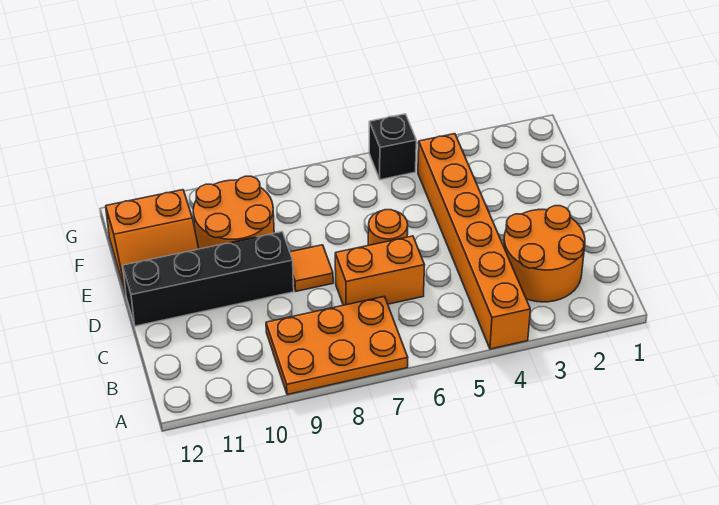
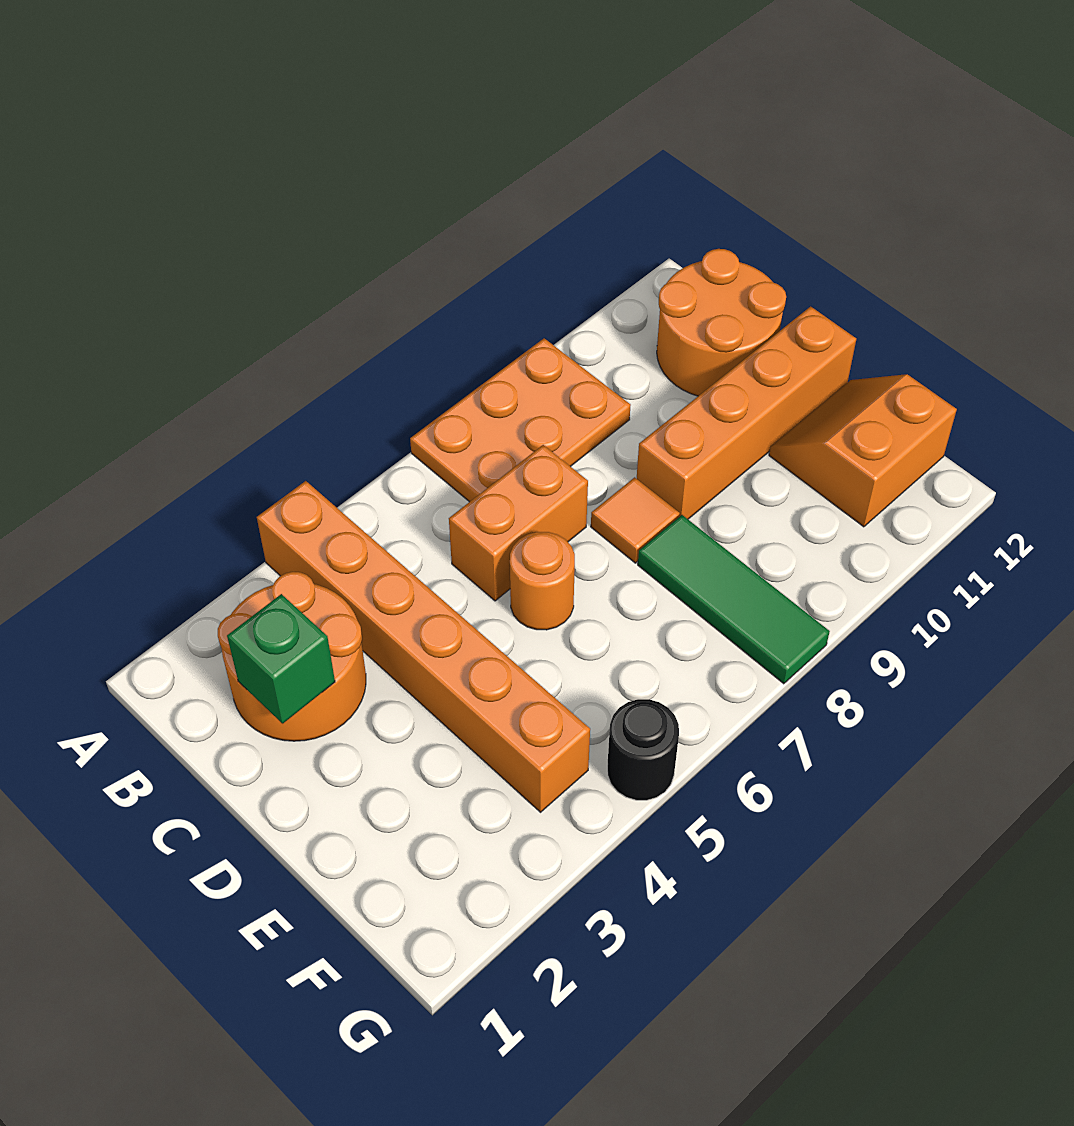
none -> green brick C2 level 2
black brick D9:D12 level 1 -> orange brick D9:D12 level 1
none -> green tile E8:G8 level 1
orange round brick E9:F10 level 1 -> orange round brick B11:C12 level 1
black brick G5 level 1 -> black round brick G5 level 1

